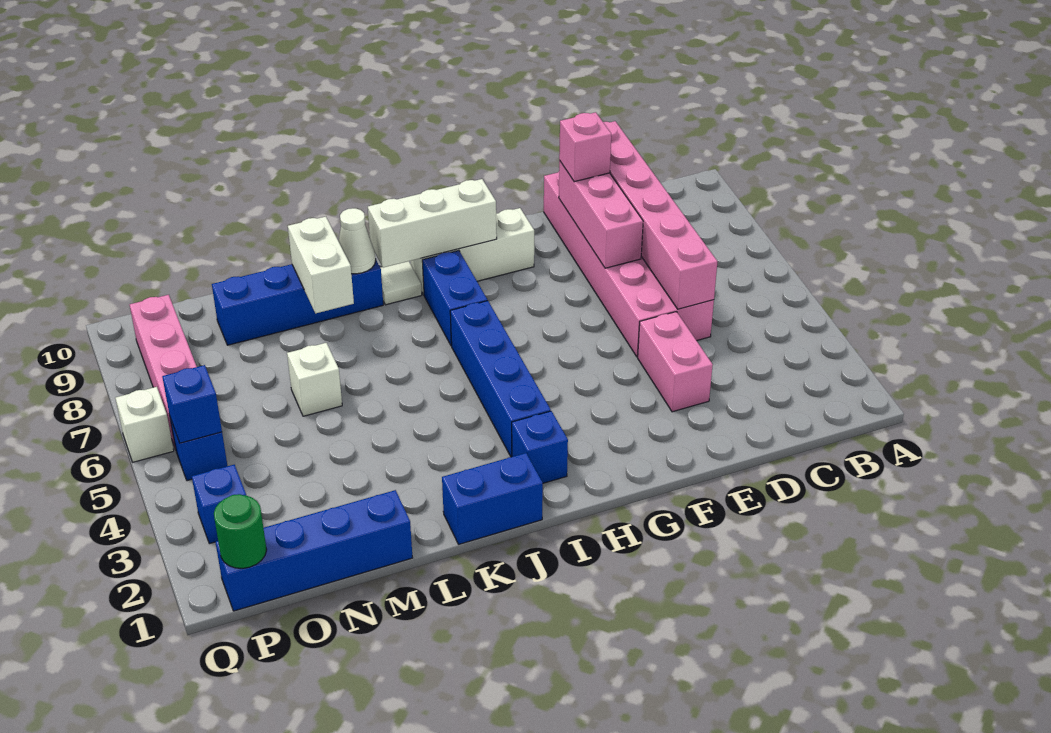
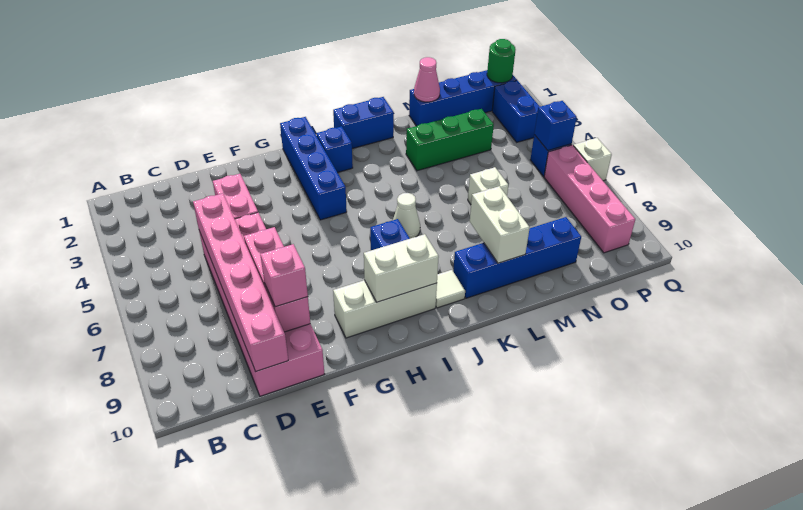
white brick H9:J9 level 2 -> white brick H9:I9 level 2
blue brick I3:I6 level 1 -> blue brick H1:H4 level 1
white cone K9 level 2 -> white cone J6 level 1
none -> green brick L3:N3 level 1
none -> pink cone M1 level 2
blue brick P3 level 1 -> blue brick P2:P3 level 1

